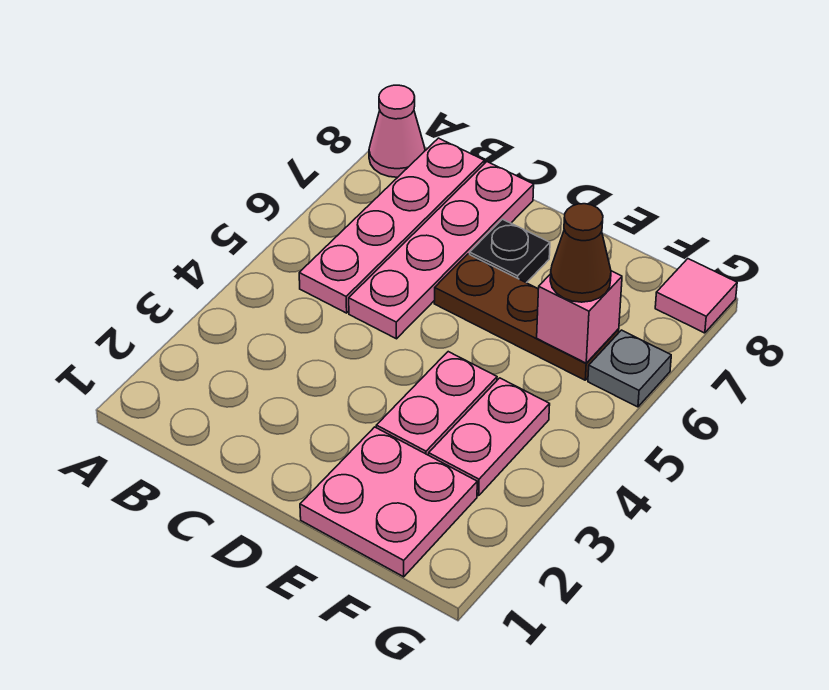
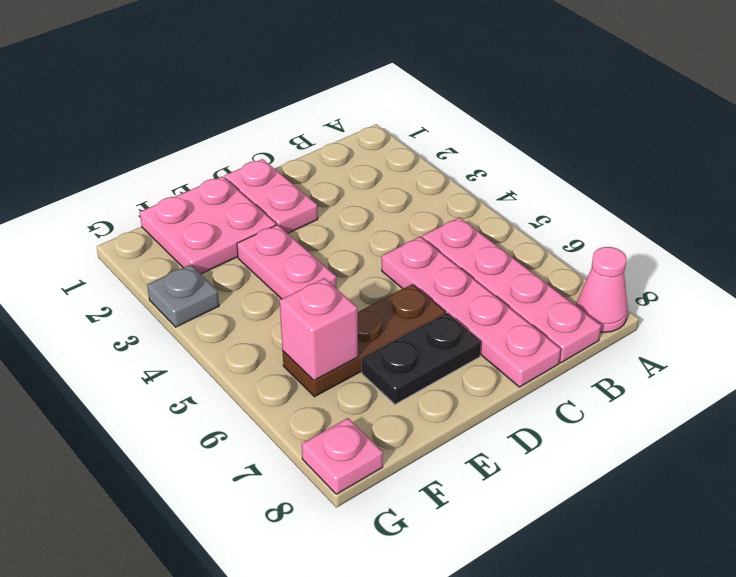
black plate D7 level 1 -> black plate D7:E7 level 1
pink plate F3:F4 level 1 -> pink plate D1:D2 level 1
brown cone F6 level 3 -> none
grey plate G6 level 1 -> grey plate G3 level 1
pink tile G8 level 1 -> pink plate G8 level 1

